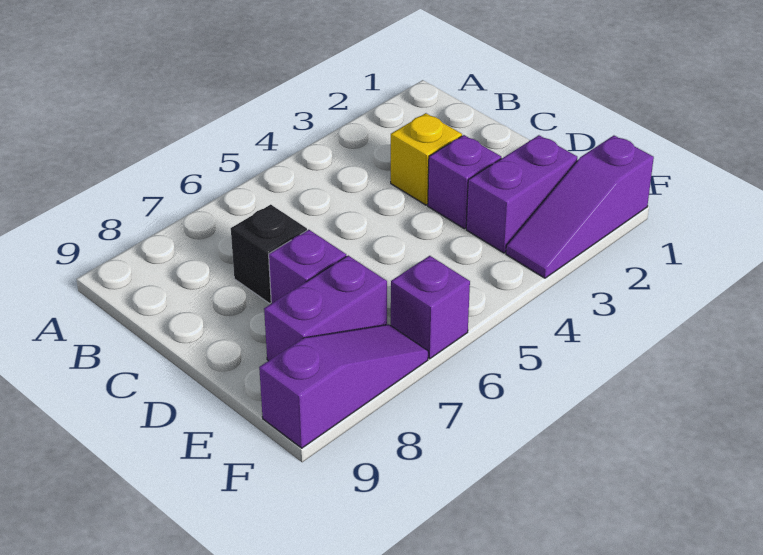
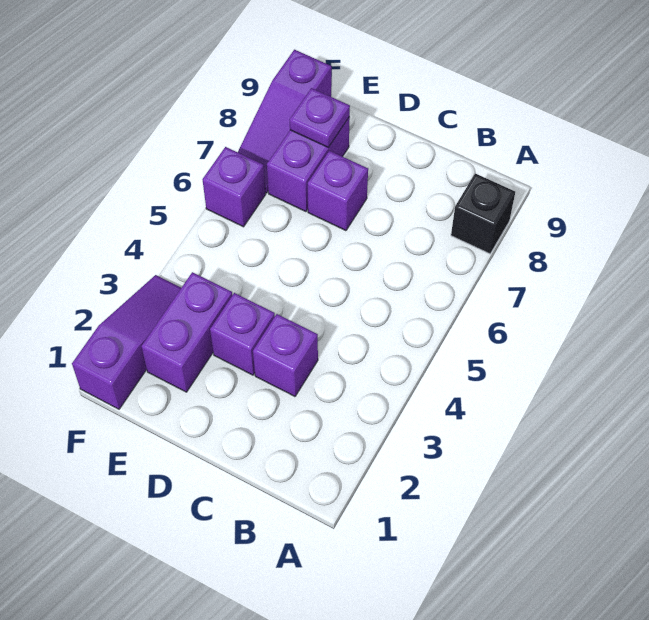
yellow brick C3 level 1 -> purple brick C3 level 1
black brick C7 level 1 -> black brick A8 level 1
none -> purple plate E8 level 2

